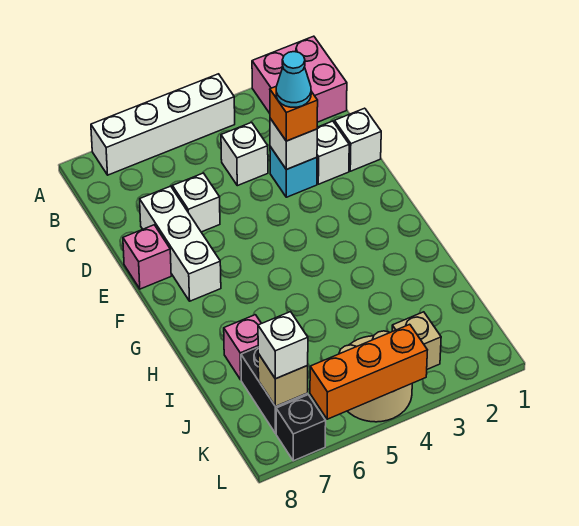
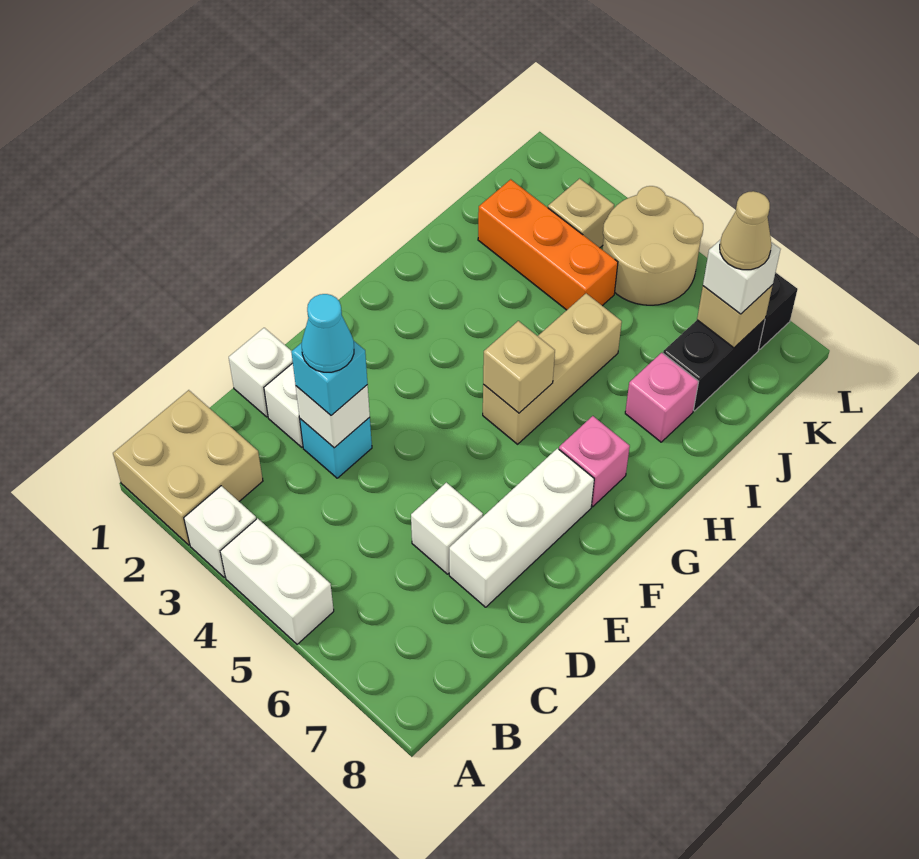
pink brick A1:B2 level 1 -> tan brick A1:B2 level 1
white brick A4:A7 level 1 -> white brick A4:A5 level 1
white brick C4 level 1 -> white brick A3 level 1
orange brick D3 level 3 -> cyan brick D3 level 3
pink brick E8 level 1 -> pink brick G7 level 1
none -> tan brick G5:I5 level 1
none -> tan brick G5 level 2
none -> tan cone K7 level 4
orange brick L4:L6 level 2 -> orange brick J2:J4 level 1

